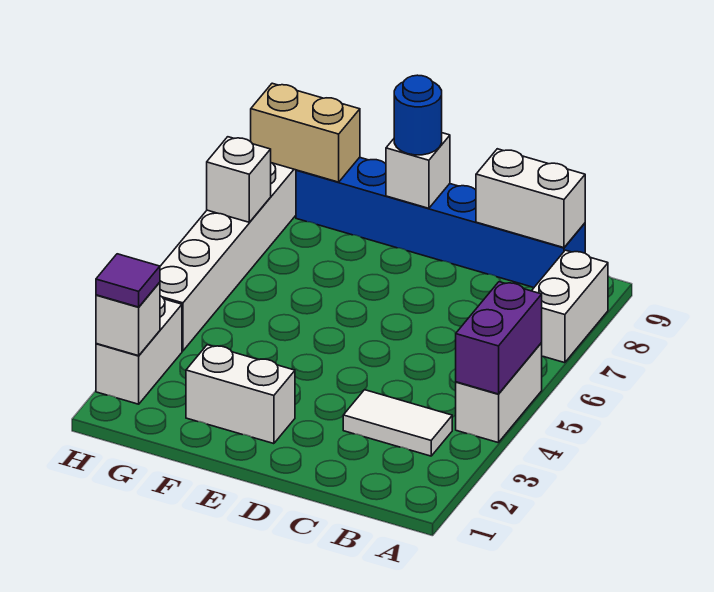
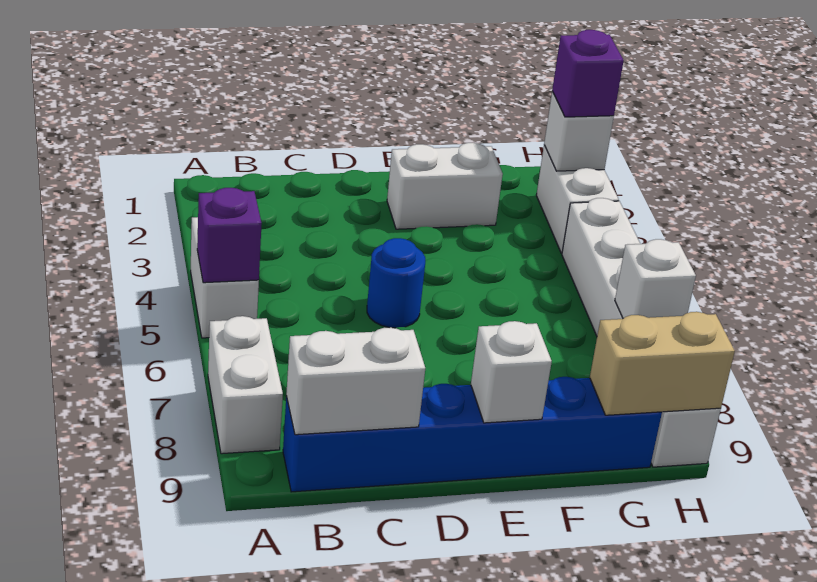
purple brick A4:A5 level 2 -> purple brick A5 level 2
white tile B3:C3 level 1 -> none
blue round brick E9 level 3 -> blue round brick D5 level 1
purple tile H2 level 3 -> purple brick H2 level 3

